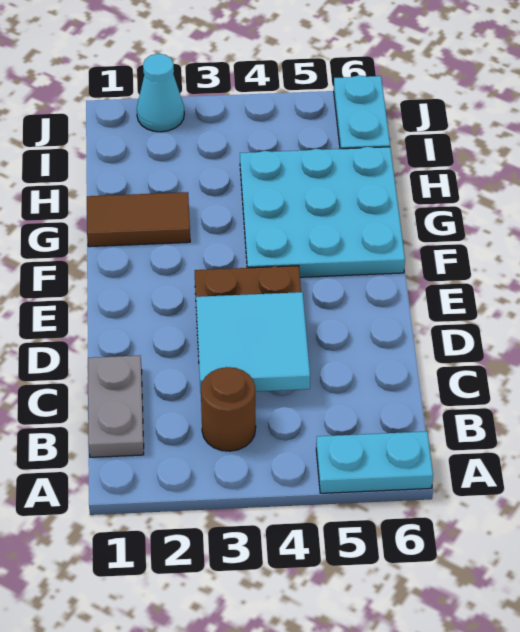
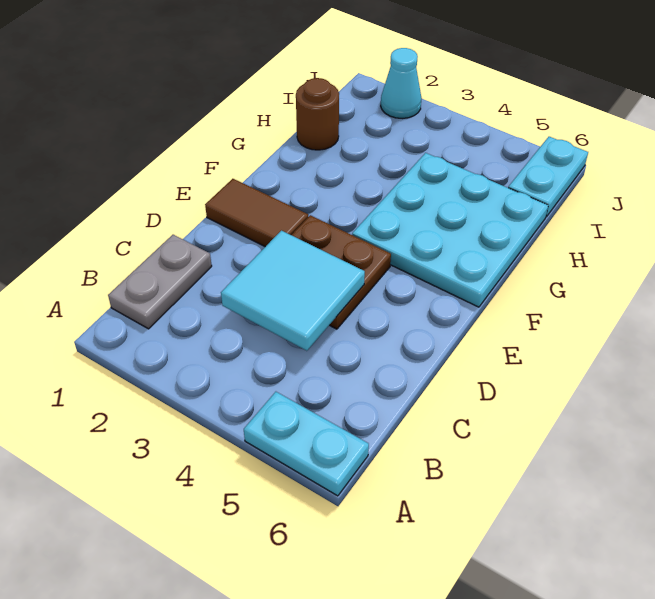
brown round brick B3 level 1 -> brown round brick H1 level 1
brown tile G1:G2 level 1 -> brown tile E1:E2 level 1

